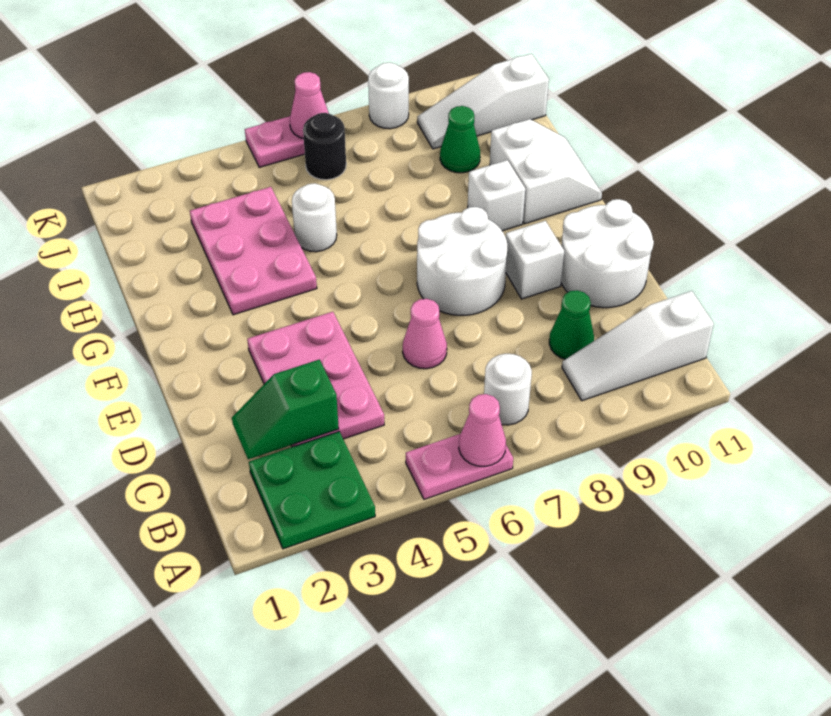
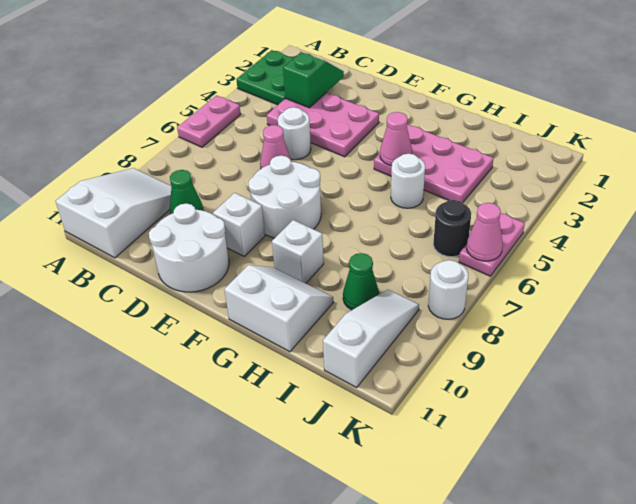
pink cone A6 level 2 -> pink cone G4 level 2
white round brick B7 level 1 -> white round brick D5 level 1
white slope B9:B11 level 1 top 11 -> white slope A9:B11 level 1 top 11
white slope G10:H11 level 1 top 10 -> white slope G10:H11 level 1 top 11

